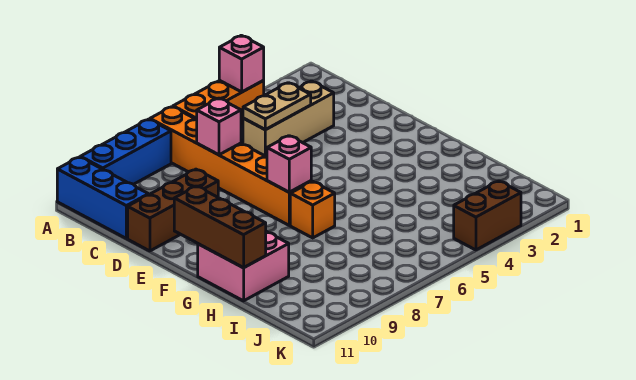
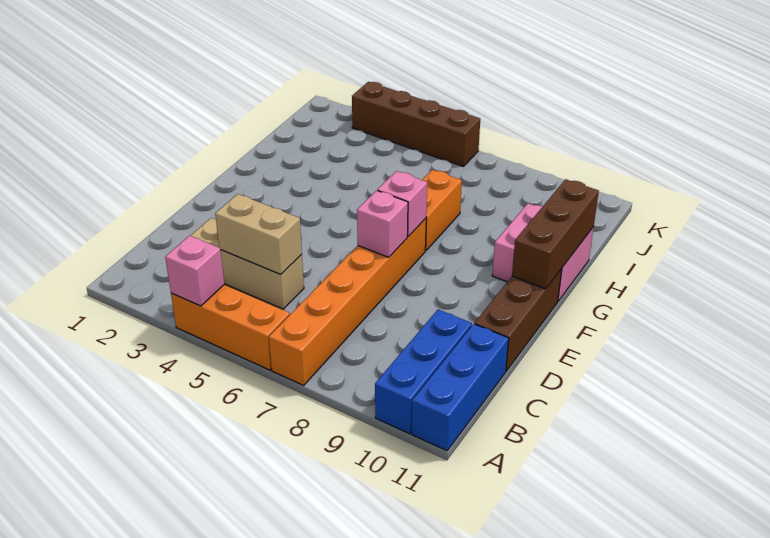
blue brick A8:A10 level 1 -> blue brick A10:C10 level 1
tan plate C4:C5 level 2 -> tan brick C4:C5 level 2
pink brick C7 level 2 -> pink brick E7 level 2
brown brick D9:D11 level 1 -> brown brick D11:F11 level 1
orange brick G7 level 1 -> orange brick G7:H7 level 1
brown brick K3:K4 level 1 -> brown brick K3:K6 level 1

